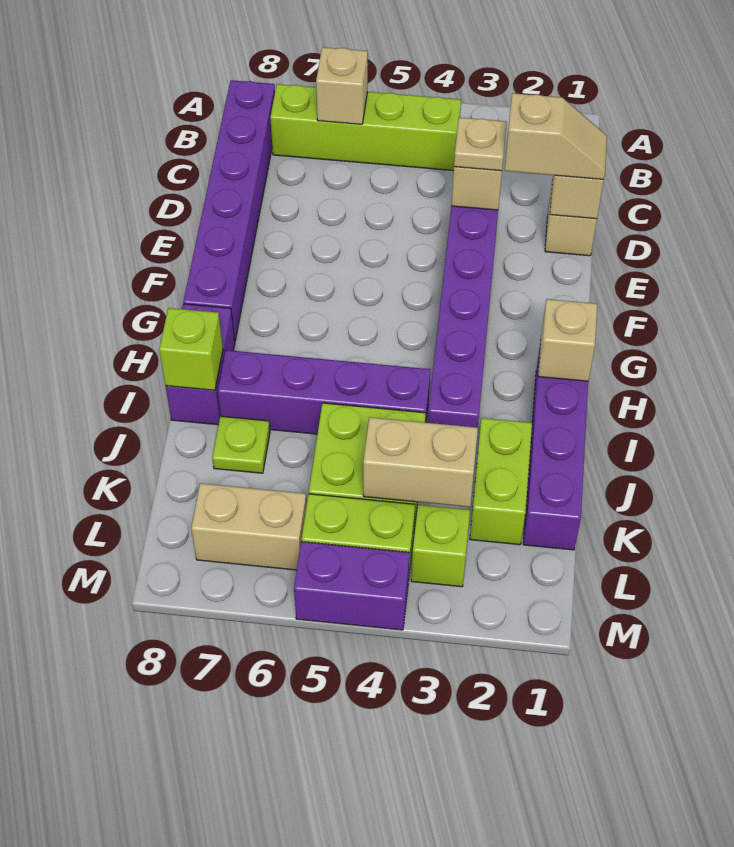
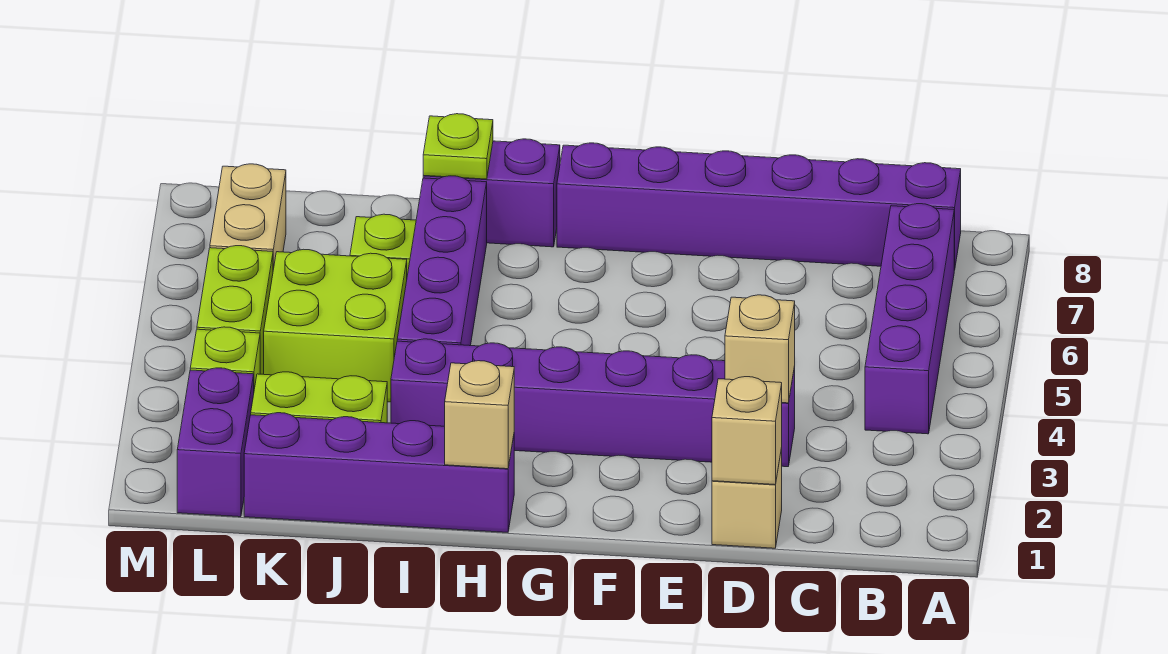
lime brick B4:B7 level 1 -> purple brick B4:B7 level 1
tan brick B6 level 2 -> none
tan slope D1:D2 level 3 top 2 -> none
tan plate D3 level 3 -> none
lime brick I8 level 2 -> lime plate I8 level 2
tan brick K3:K4 level 2 -> none
purple brick M4:M5 level 1 -> purple brick L1:L2 level 1

